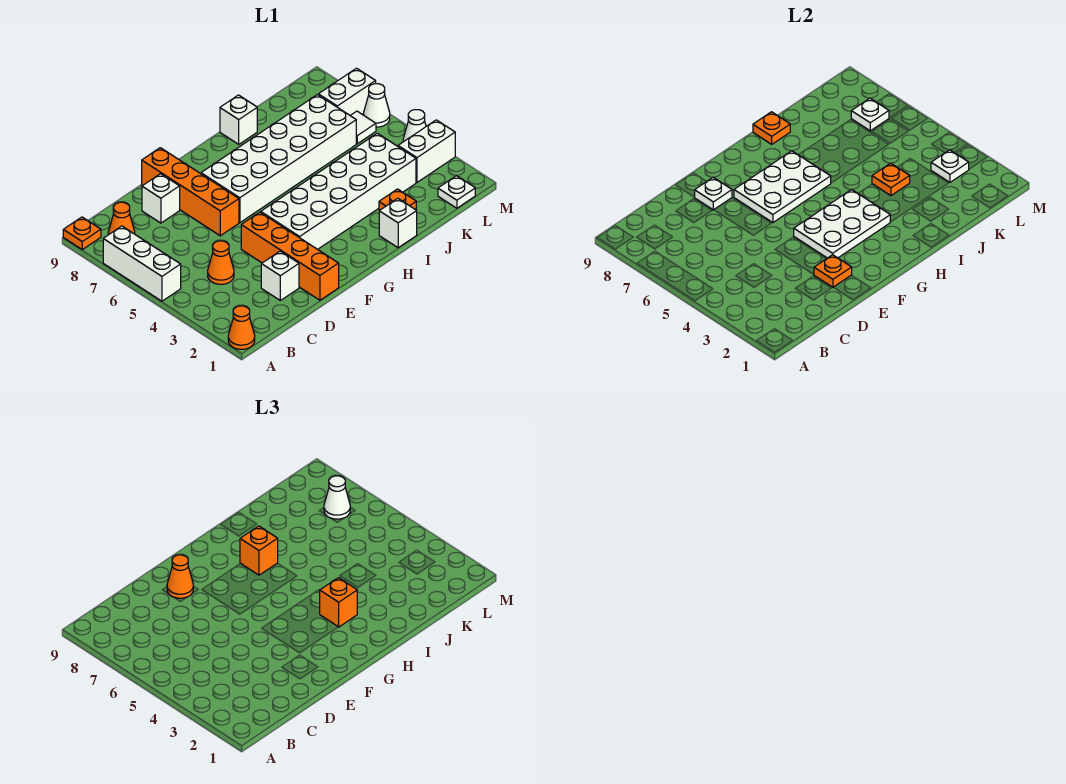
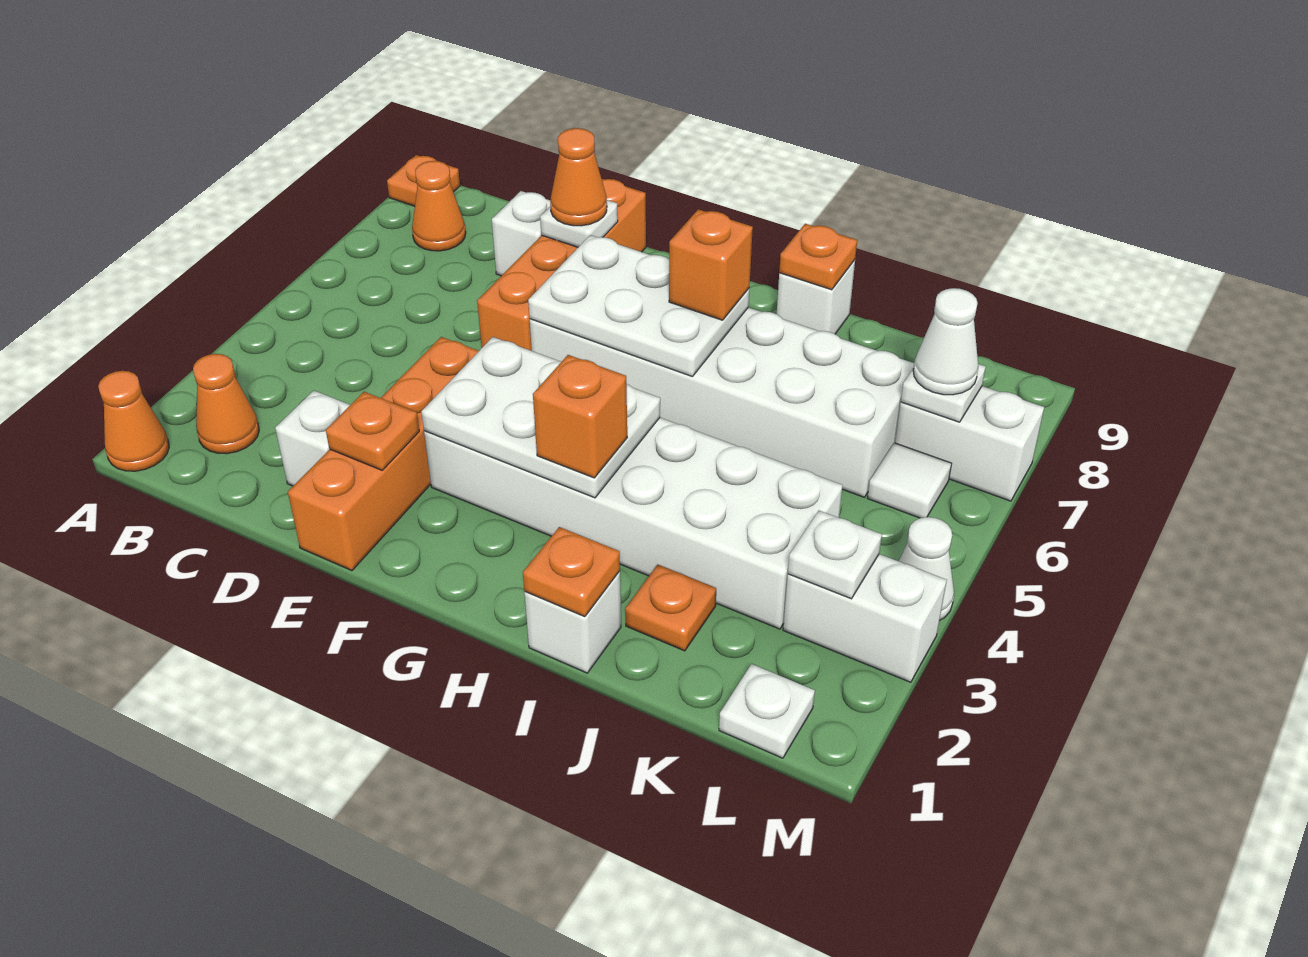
white brick A5:A7 level 1 -> none
orange cone C4 level 1 -> orange cone B2 level 1
orange plate J4 level 2 -> orange plate I1 level 2
white cone M6 level 1 -> none

